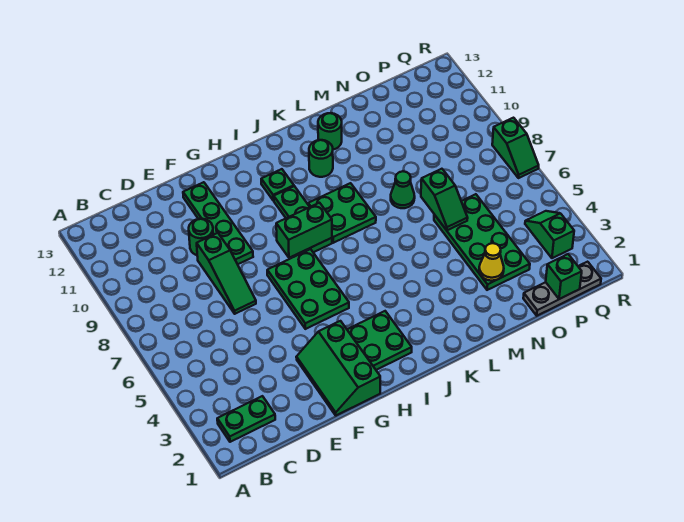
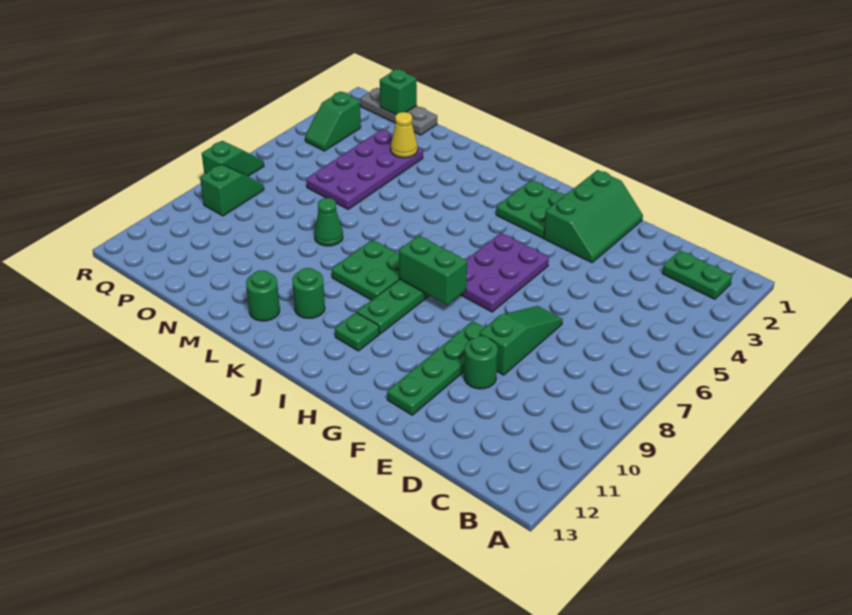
green plate G5:H7 level 1 -> purple plate G5:H7 level 1
green plate N3:O6 level 1 -> purple plate N3:O6 level 1
green slope N6:N7 level 2 top 7 -> green slope Q8:Q9 level 1 top 9

